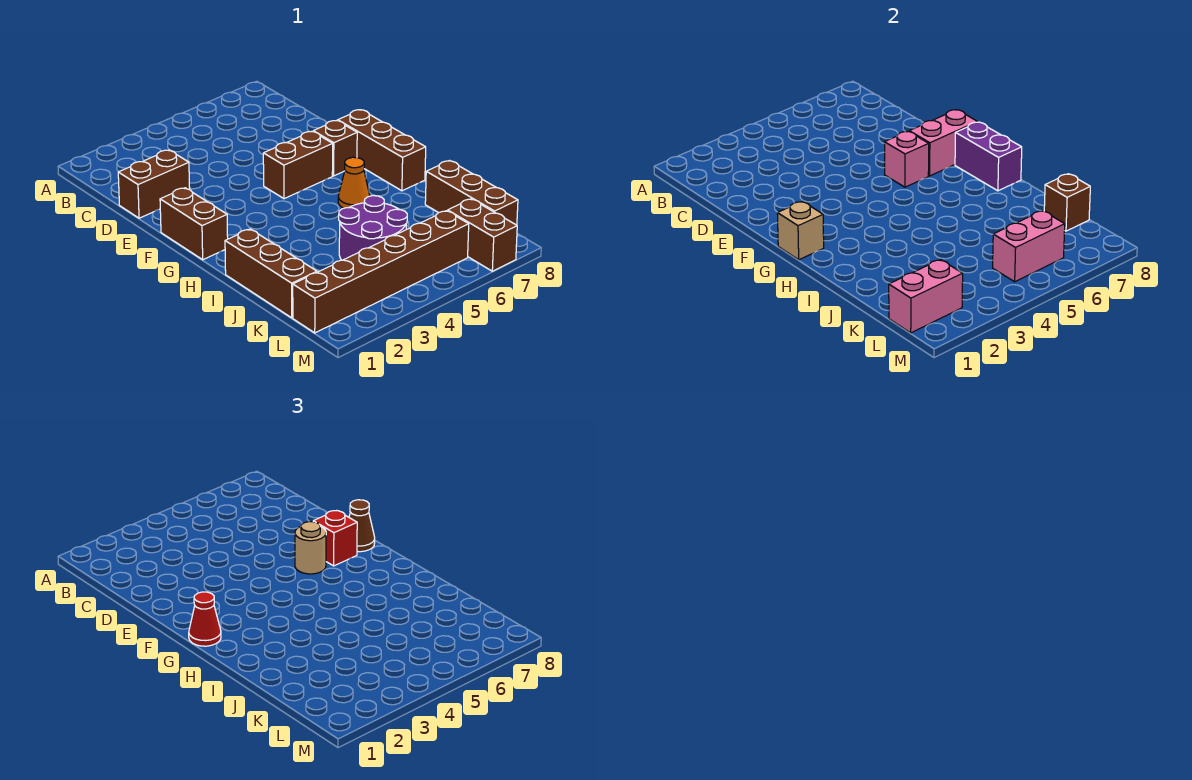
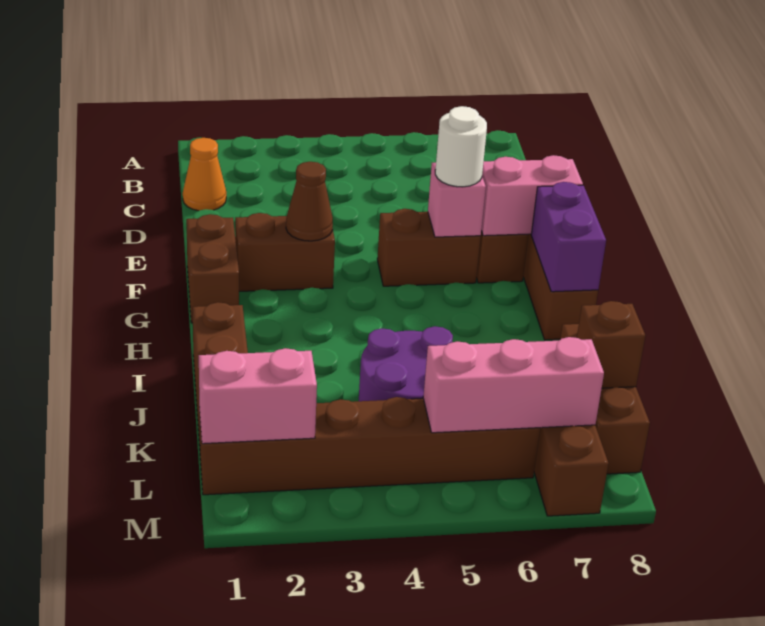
brown brick D1:D2 level 1 -> brown brick F2:F3 level 1
tan round brick F6 level 3 -> white round brick F6 level 3
red brick F7 level 3 -> none
brown cone F8 level 3 -> brown cone F3 level 2
tan brick G1 level 2 -> none
red cone G1 level 3 -> none
orange cone H6 level 1 -> orange cone C1 level 1
pink brick L5:L6 level 2 -> pink brick L5:L7 level 2

